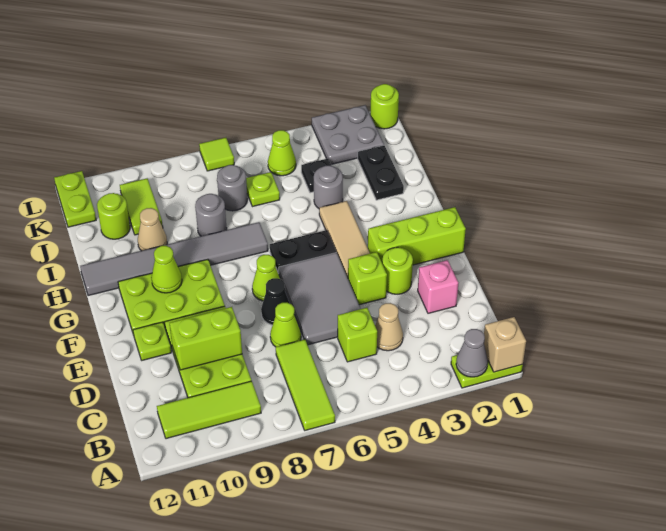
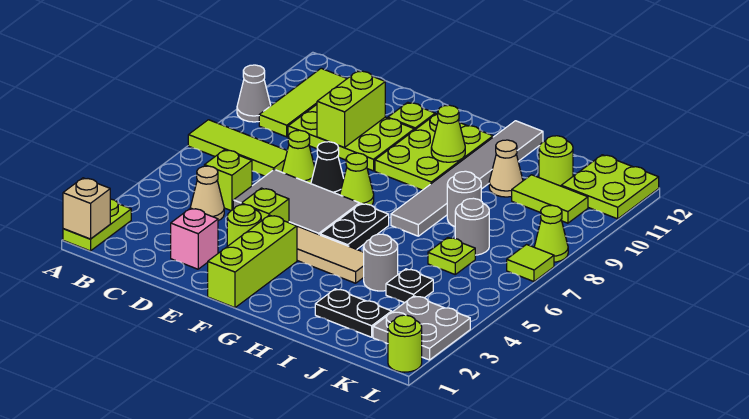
grey cone A2 level 2 -> grey cone A9 level 1
lime cone K5 level 1 -> lime cone L8 level 1
lime plate K12:L12 level 1 -> lime plate K11:L12 level 1

